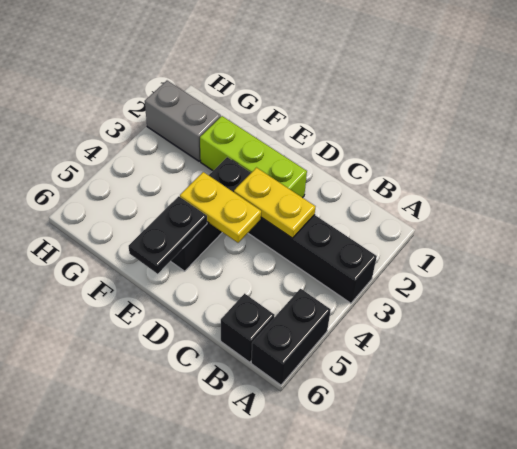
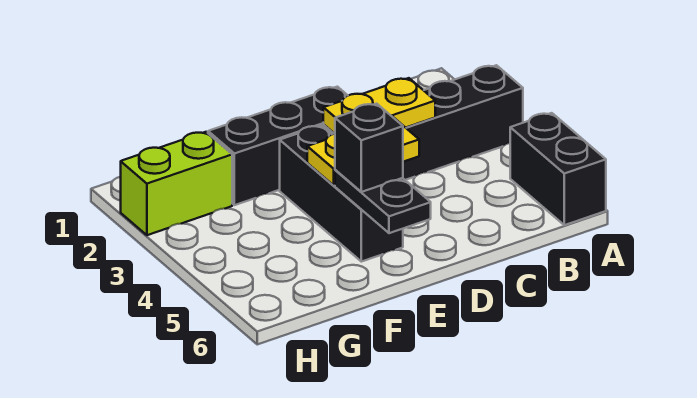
black brick B6 level 1 -> black brick E5 level 3
lime brick D2:F2 level 1 -> black brick D2:F2 level 1
grey brick G2:H2 level 1 -> lime brick G2:H2 level 1

